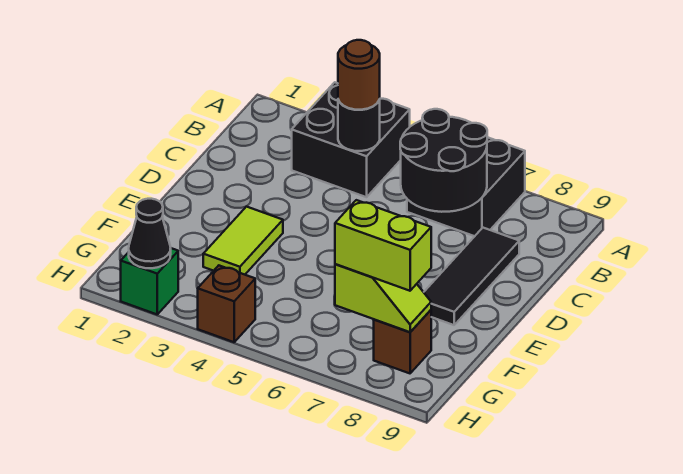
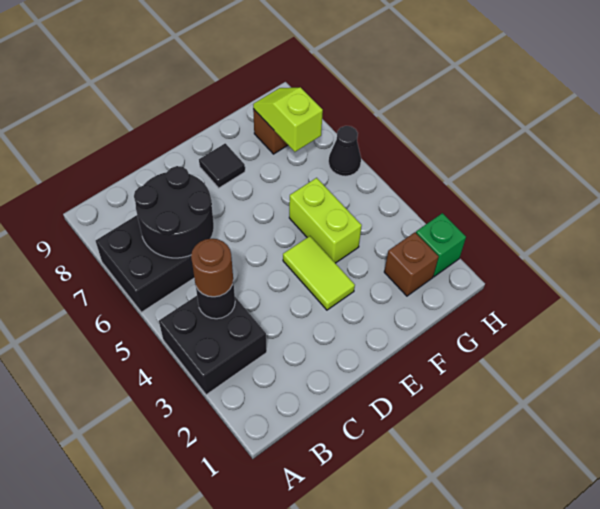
black tile C8:E8 level 1 -> black tile E8 level 1
lime tile E3:F3 level 1 -> lime tile E3:E4 level 1
lime brick G7:G8 level 3 -> lime brick F4:F5 level 1
black cone H2 level 2 -> black cone H6 level 1
brown brick H4 level 1 -> brown brick G2 level 1

